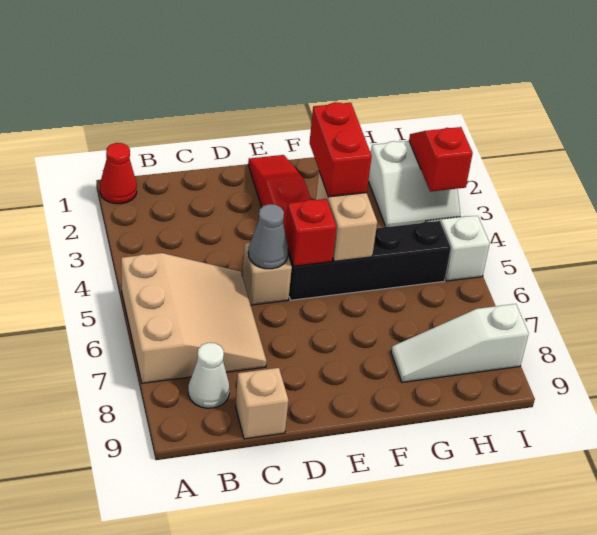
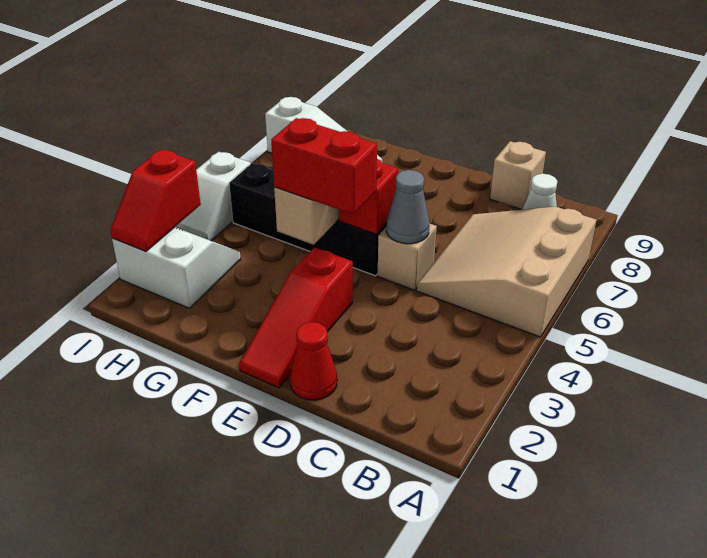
red cone A1 level 1 -> red cone D1 level 1
red brick F3:F4 level 3 -> red brick E4:F4 level 3

